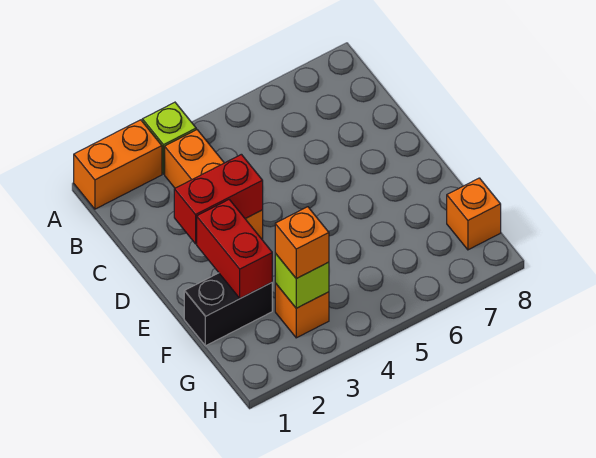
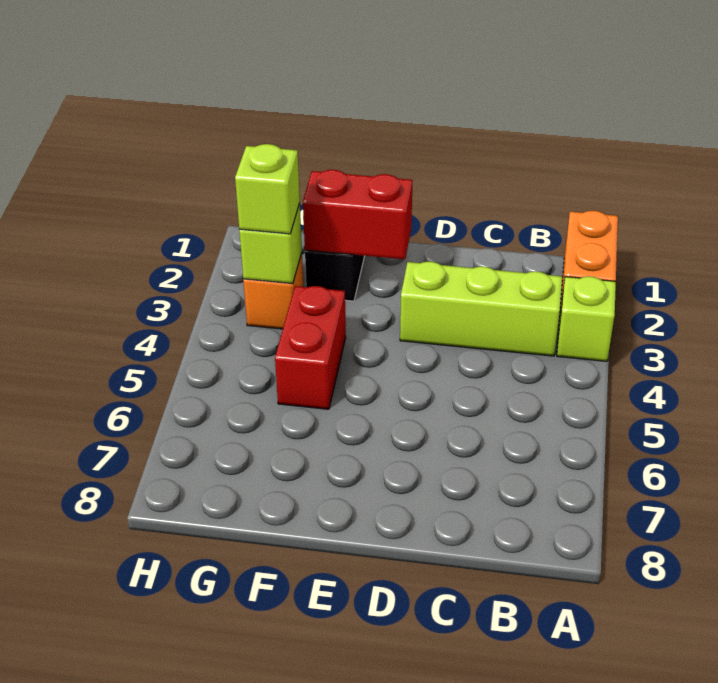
orange brick B3:D3 level 1 -> lime brick B3:D3 level 1
red brick D2:D3 level 2 -> red brick F4:F5 level 1
orange brick G3 level 3 -> lime brick G3 level 3
orange brick G8 level 1 -> none

